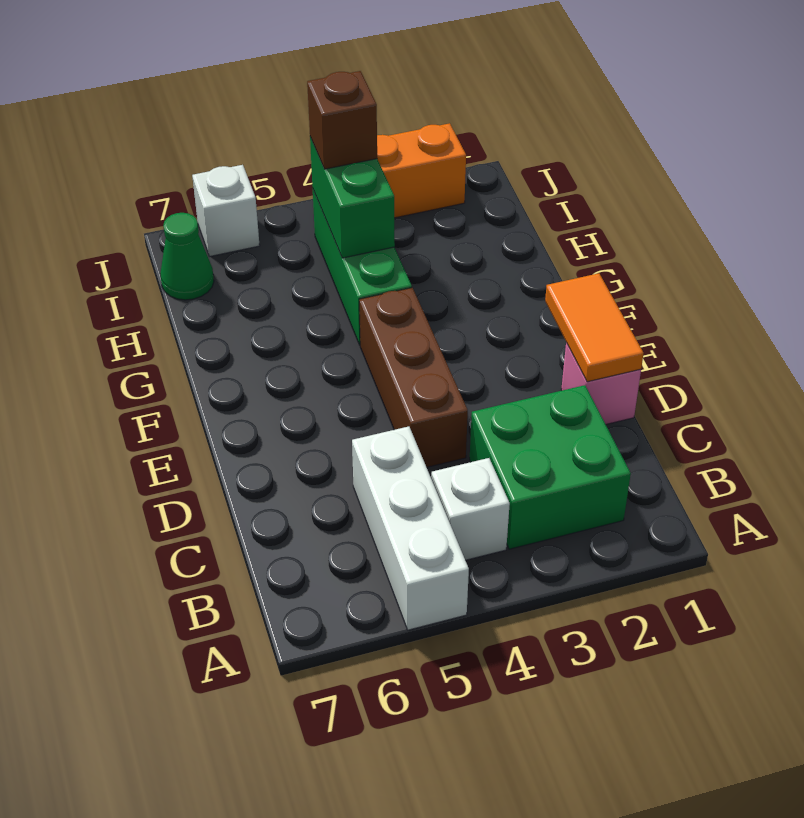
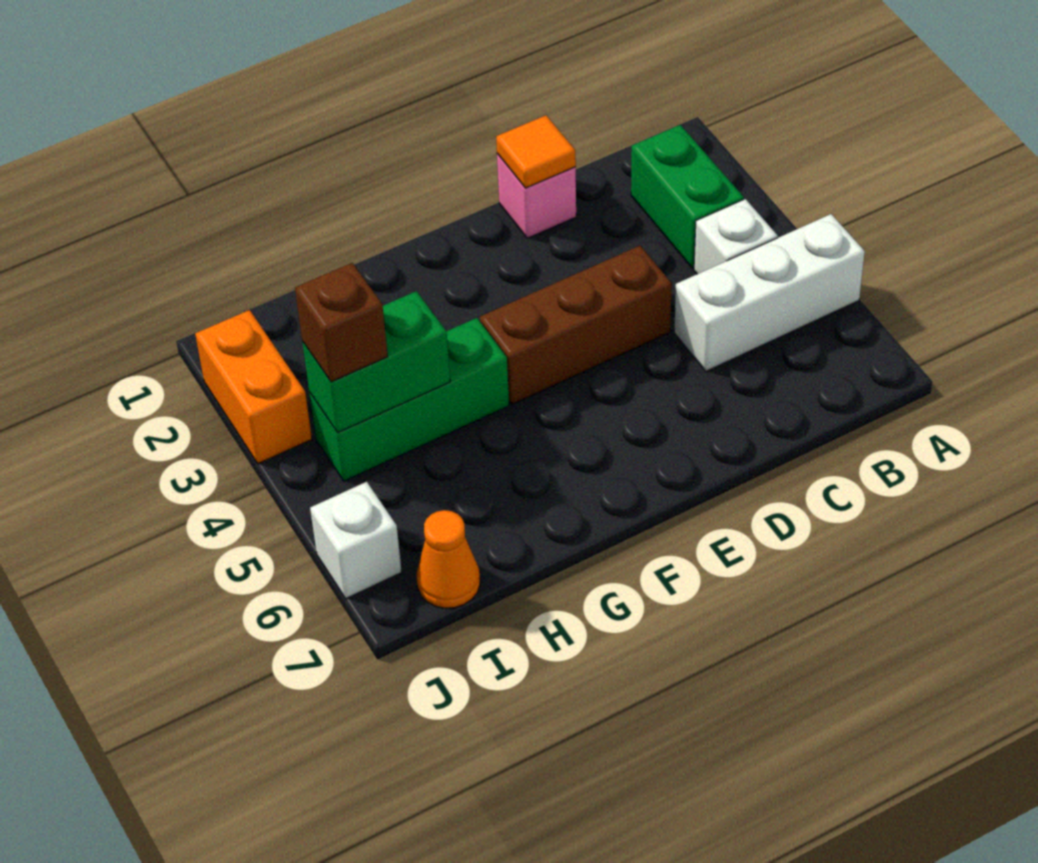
green brick B2:C3 level 1 -> green brick B2:B3 level 1
orange tile D1:E1 level 2 -> orange tile D1 level 2
green cone I7 level 1 -> orange cone I7 level 1

